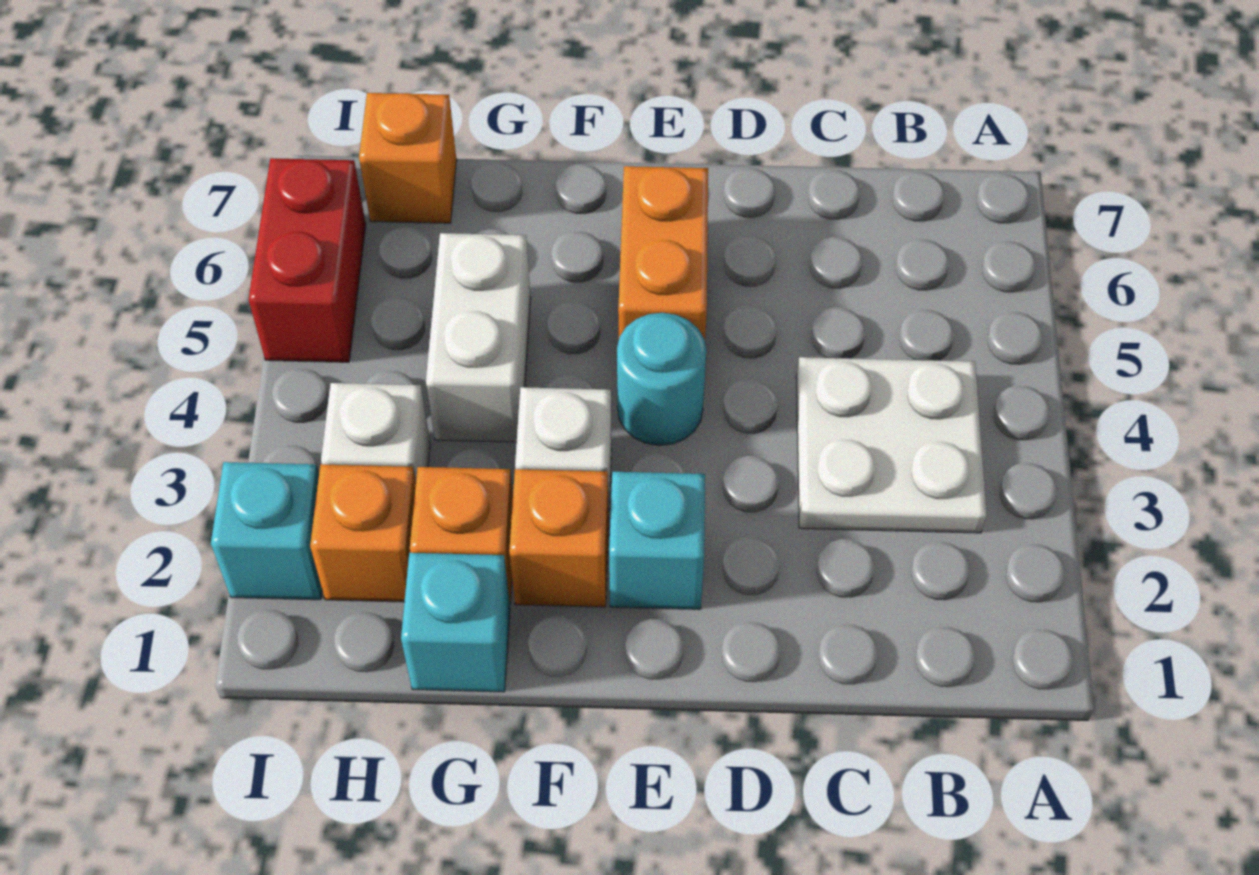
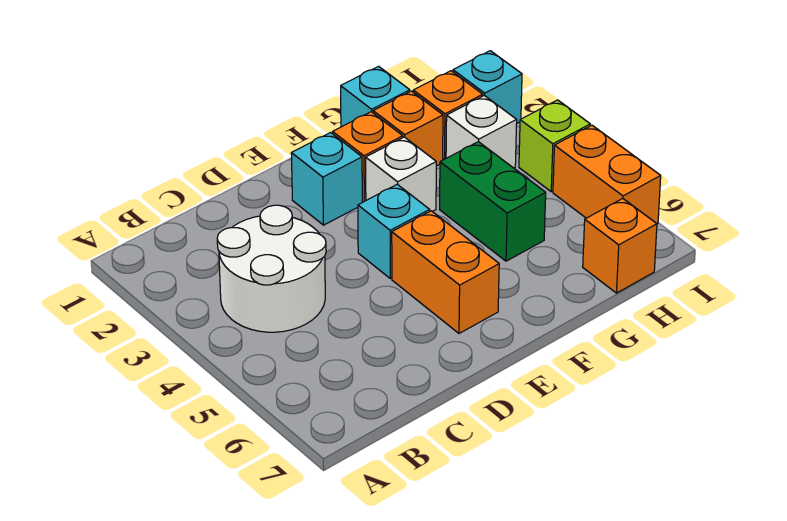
white plate B3:C4 level 1 -> white round brick B3:C4 level 1
cyan round brick E4 level 1 -> cyan brick E4 level 1
white brick G4:G5 level 1 -> green brick G4:G5 level 1
none -> lime brick I4 level 1
red brick I5:I6 level 1 -> orange brick I5:I6 level 1

